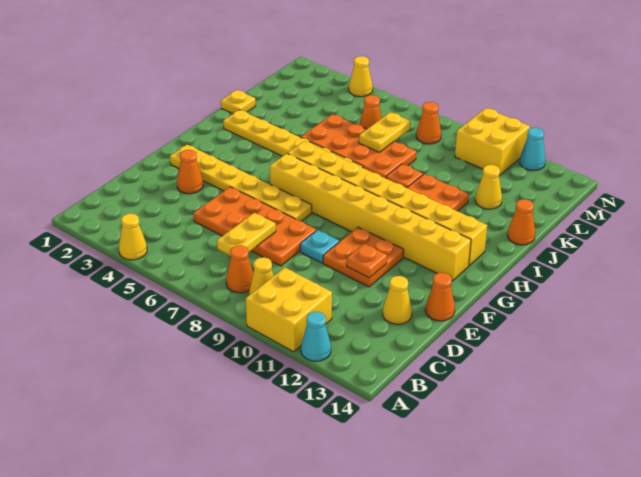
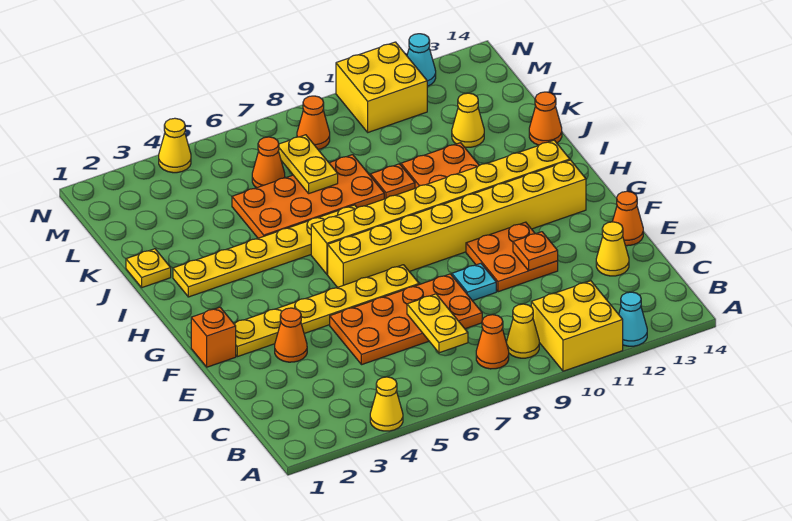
none -> orange brick F1 level 1

